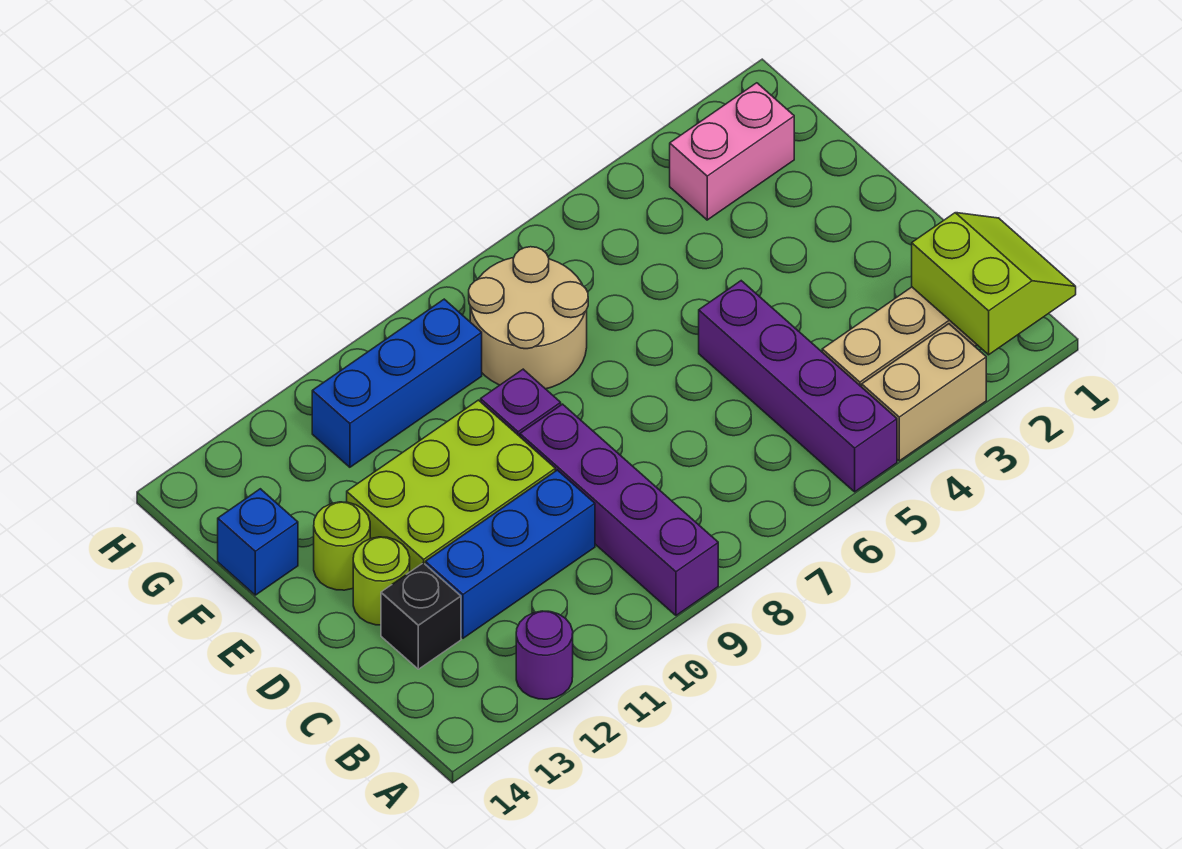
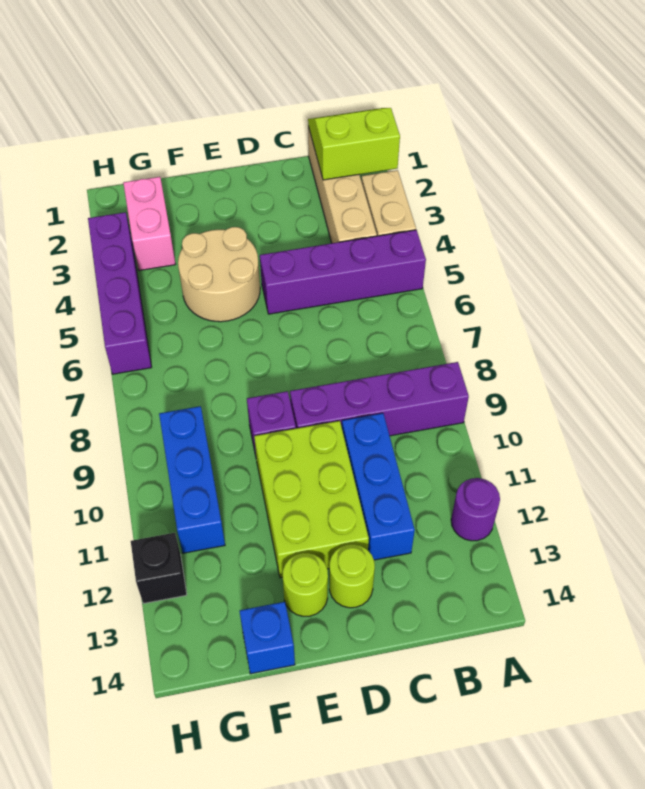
black brick C13 level 1 -> black brick H12 level 1
tan round brick F7:G8 level 1 -> tan round brick E4:F5 level 1
none -> purple brick H3:H6 level 1

